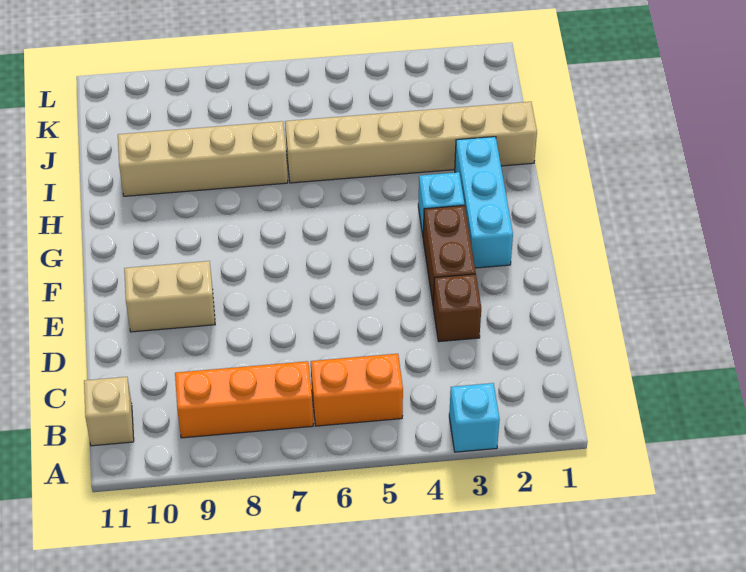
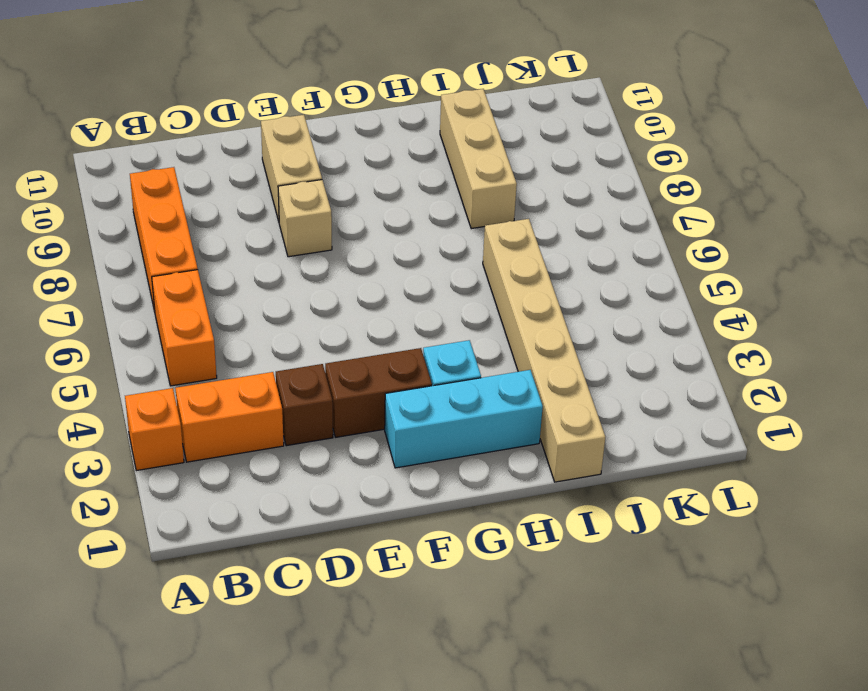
cyan brick A3 level 1 -> orange brick A3 level 1
none -> orange brick B3:C3 level 1
tan brick B11 level 1 -> tan brick E8 level 1
tan brick I7:I10 level 1 -> tan brick I8:I10 level 1

